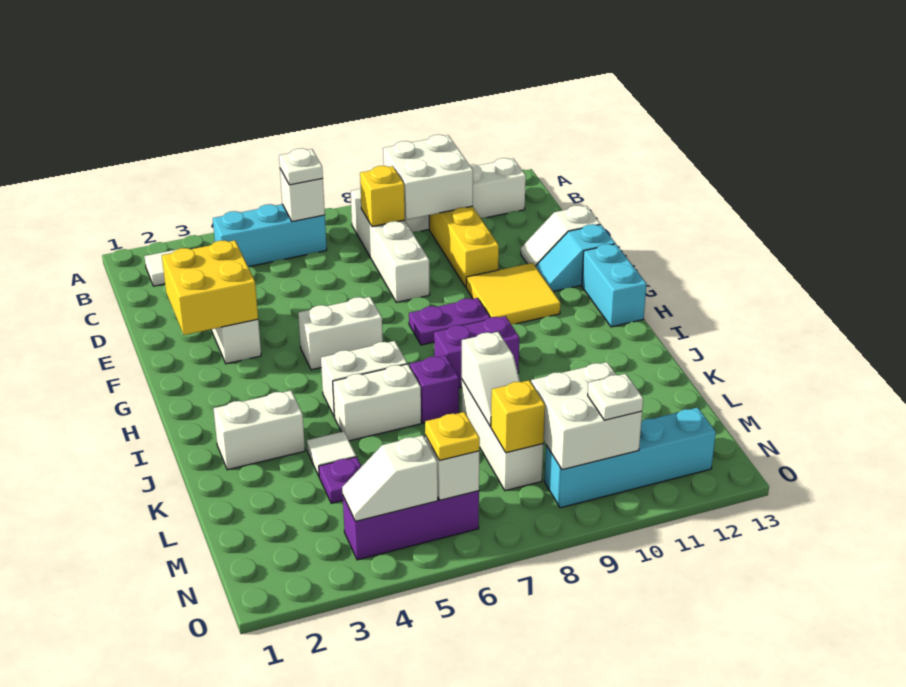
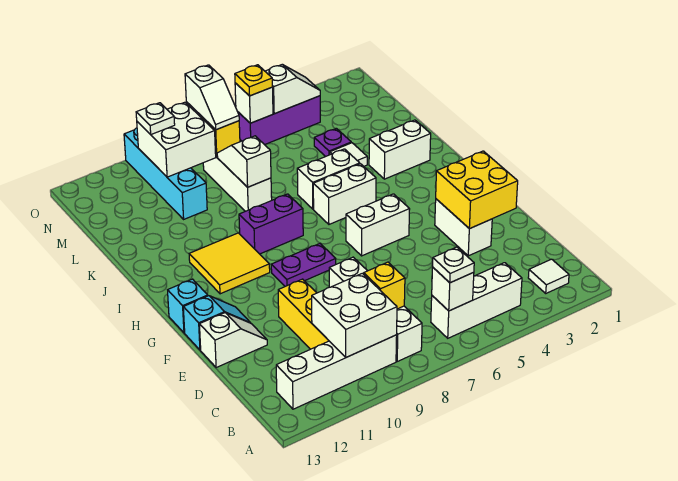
cyan brick B4:B6 level 1 -> white brick B4:B6 level 1
yellow tile F10:G11 level 1 -> yellow tile H10:I11 level 1
cyan brick G13:H13 level 1 -> cyan brick G13 level 1
purple brick J7 level 1 -> none
none -> white slope M8:N8 level 3 top N
cyan brick N9:N12 level 1 -> cyan brick L10:O10 level 1

